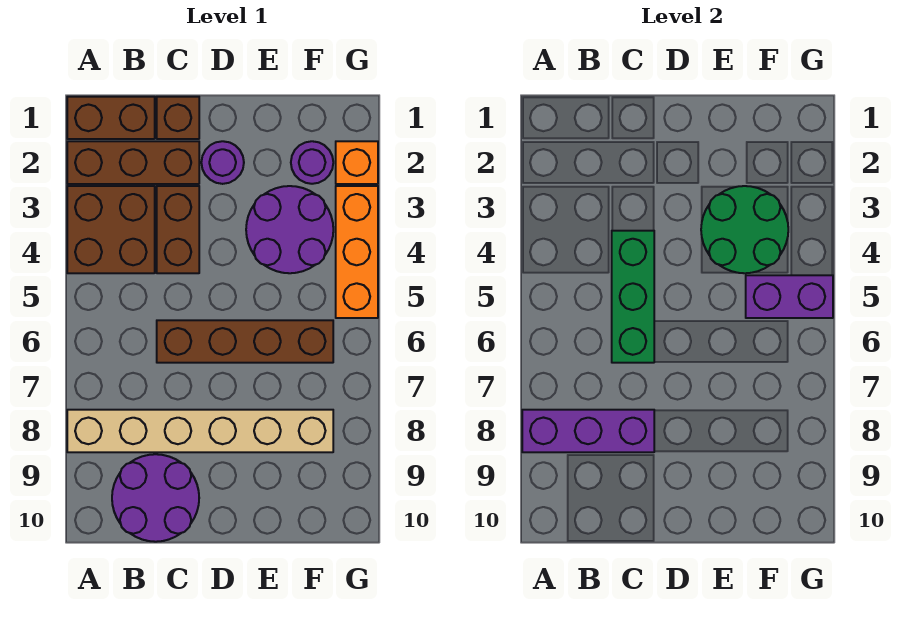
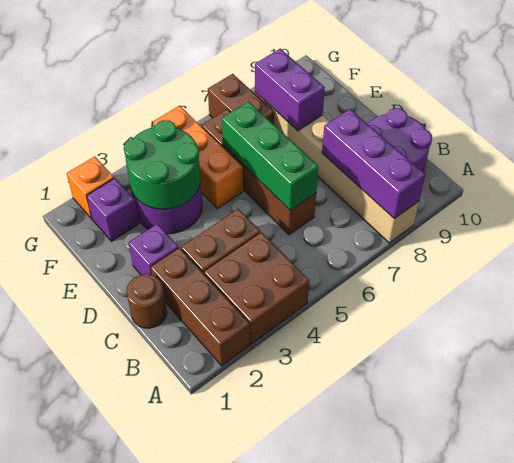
brown brick A1:B1 level 1 -> brown brick F7:G7 level 1
brown brick C1 level 1 -> brown round brick C1 level 1
green brick C4:C6 level 2 -> green brick C6:E6 level 2
purple round brick D2 level 1 -> purple brick D2 level 1
purple round brick F2 level 1 -> purple brick F2 level 1
purple brick F5:G5 level 2 -> purple brick E8:F8 level 2
orange brick G3:G5 level 1 -> orange brick E5:G5 level 1

